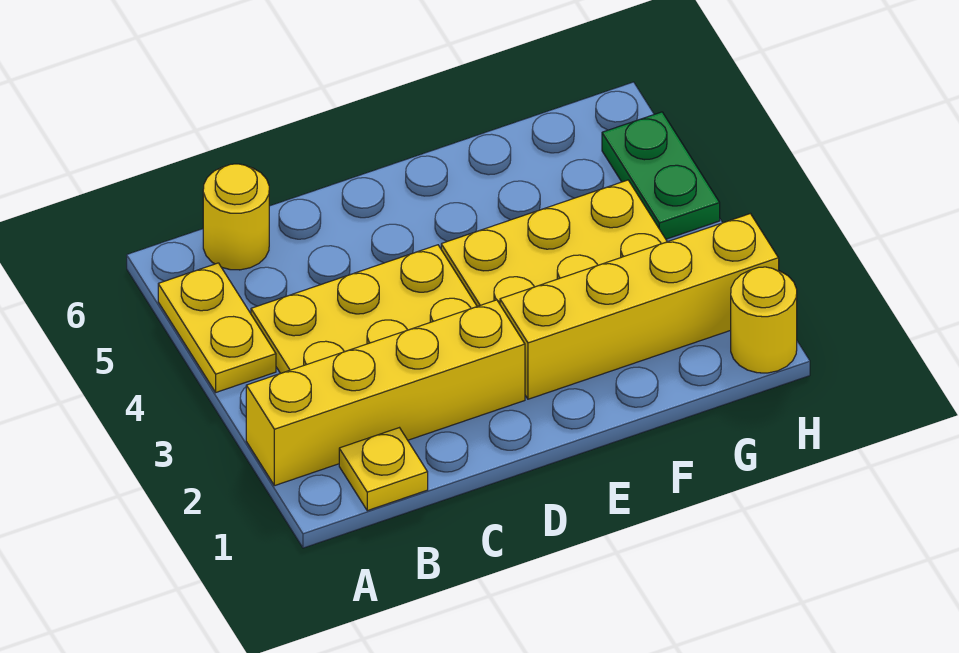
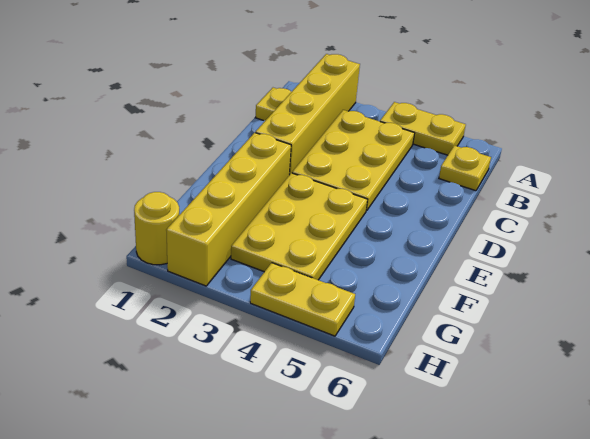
yellow round brick B6 level 1 -> yellow plate B6 level 1
green plate H4:H5 level 1 -> yellow plate H4:H5 level 1

